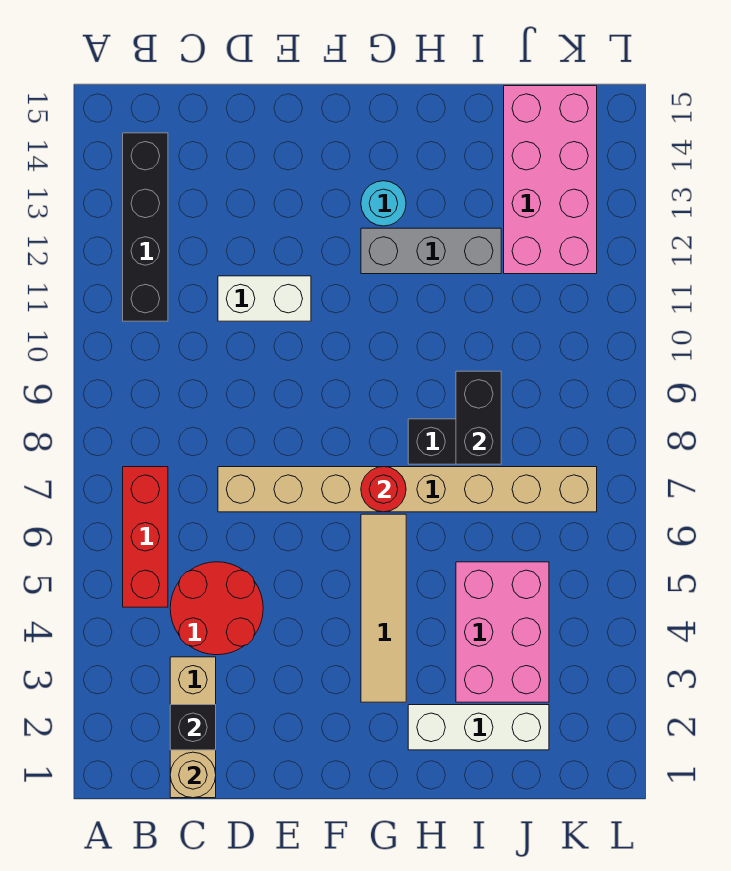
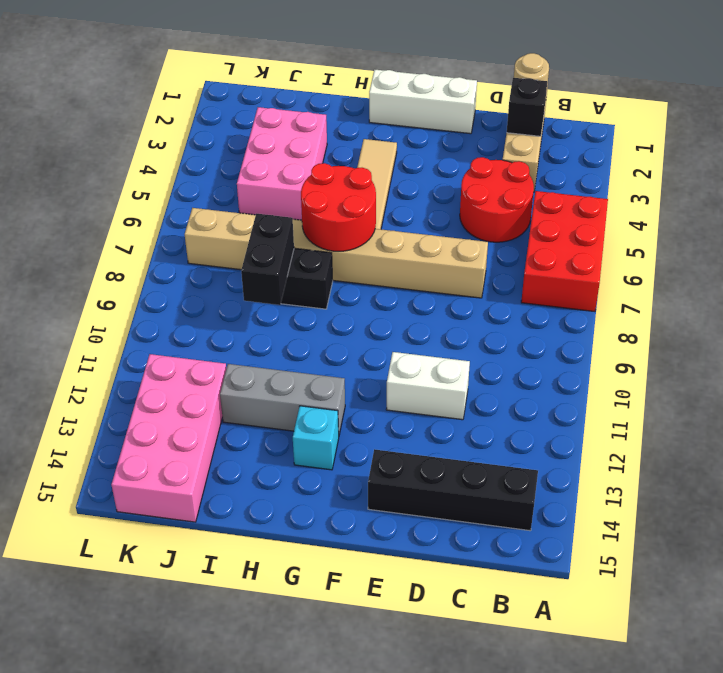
red brick B5:B7 level 1 -> red brick A5:B7 level 1
black brick B11:B14 level 1 -> black brick B14:E14 level 1
red round brick G7 level 2 -> red round brick G6:H7 level 2
cyan round brick G13 level 1 -> cyan brick G13 level 1
white brick H2:J2 level 1 -> white brick E1:G1 level 1

